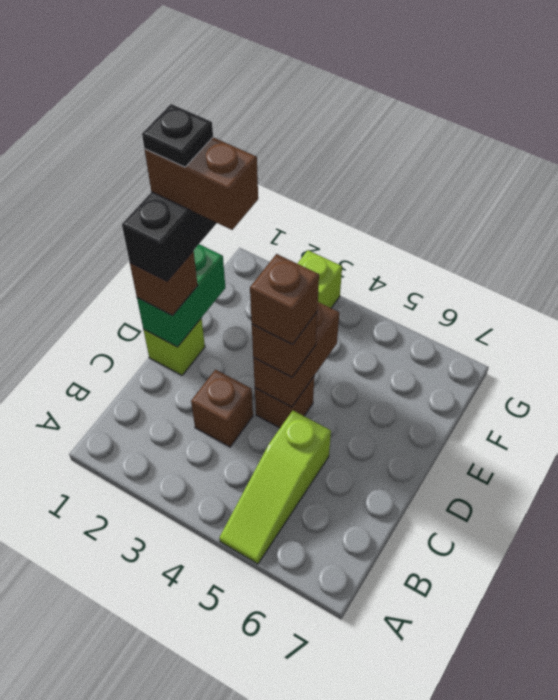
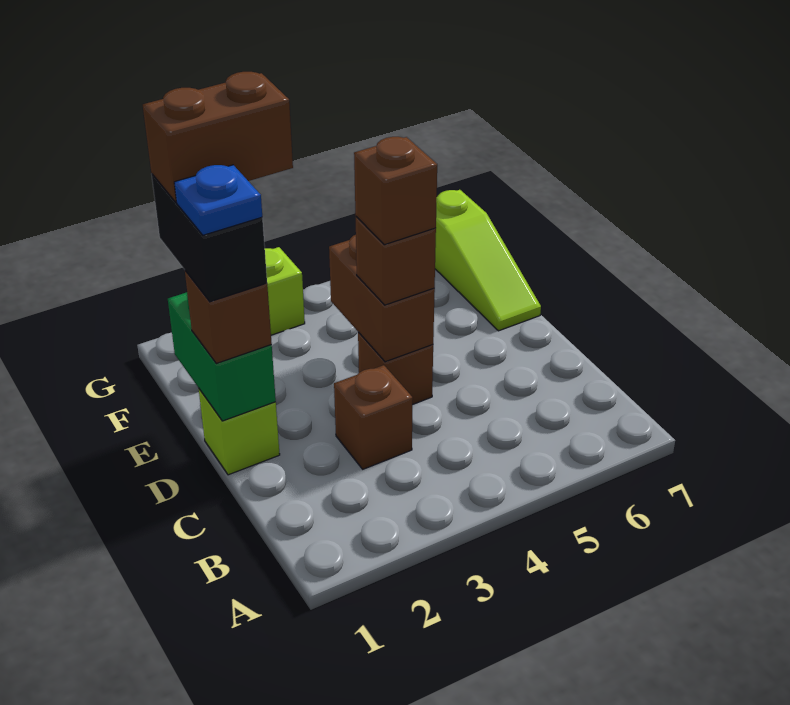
lime slope A5:C5 level 1 top C -> lime slope E7:G7 level 1 top G
none -> blue plate D1 level 5
black plate E1 level 6 -> none

